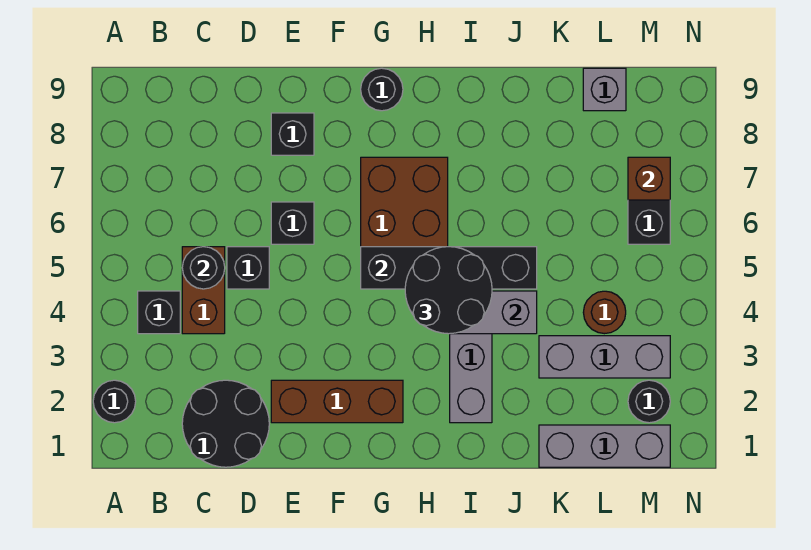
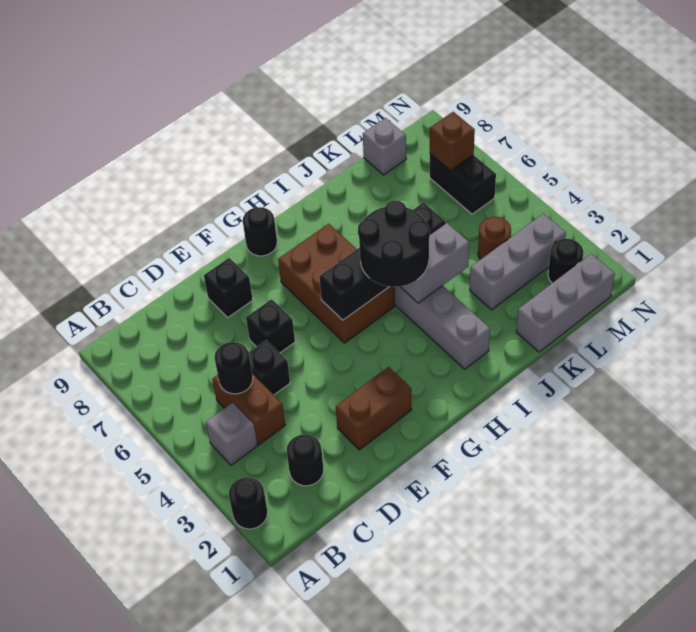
black brick B4 level 1 -> grey brick B4 level 1
black round brick C1:D2 level 1 -> black round brick C2 level 1
brown brick E2:G2 level 1 -> brown brick E2:F2 level 1

